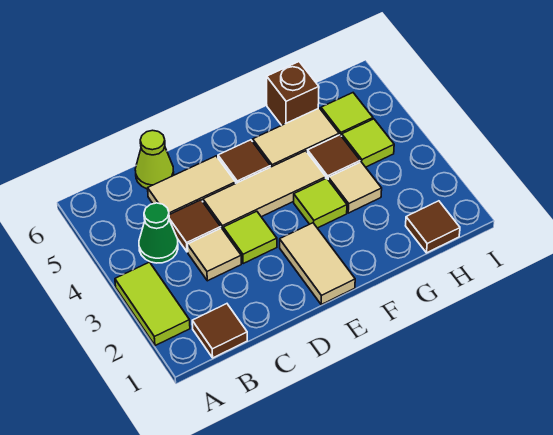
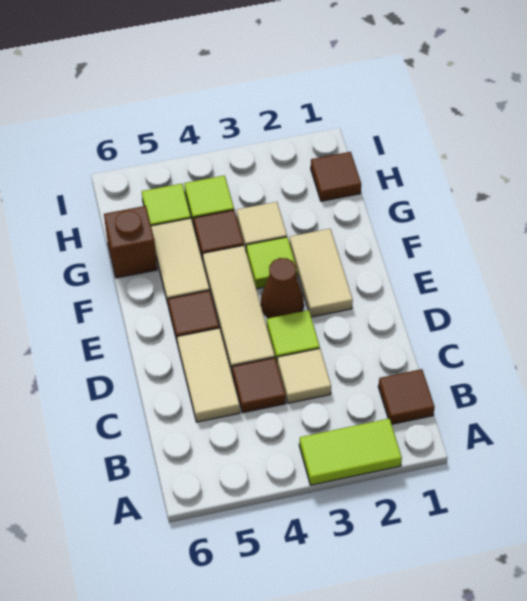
green cone B4 level 1 -> none
lime cone C6 level 1 -> none
tan tile E1:E2 level 1 -> tan tile E2:F2 level 1
none -> brown cone E3 level 1

